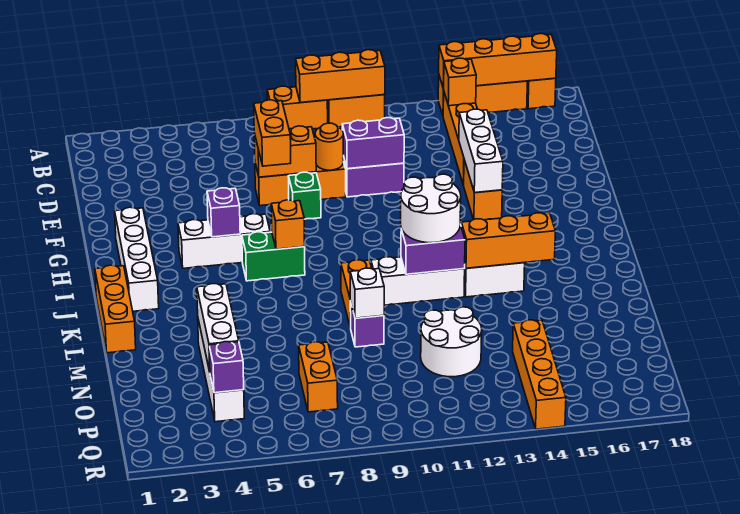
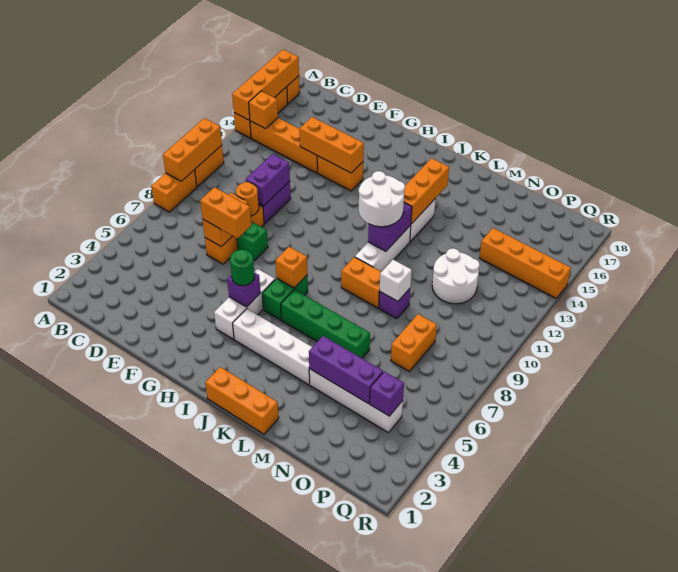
white brick E14:G14 level 2 -> orange brick E14:G14 level 2
white brick G2:J2 level 1 -> white brick I4:L4 level 1
none -> green round brick H5 level 3
none -> green brick J6:M6 level 1
white brick M4:O4 level 2 -> purple brick M4:O4 level 2
orange brick O7:P7 level 1 -> orange brick O7:O8 level 1

